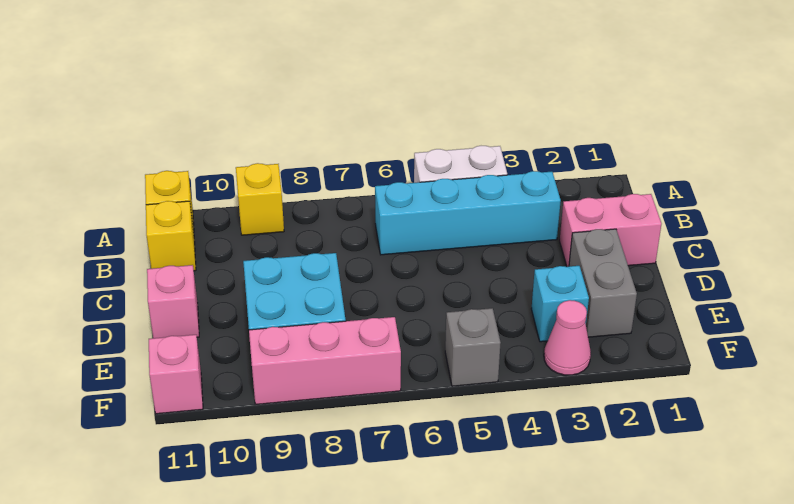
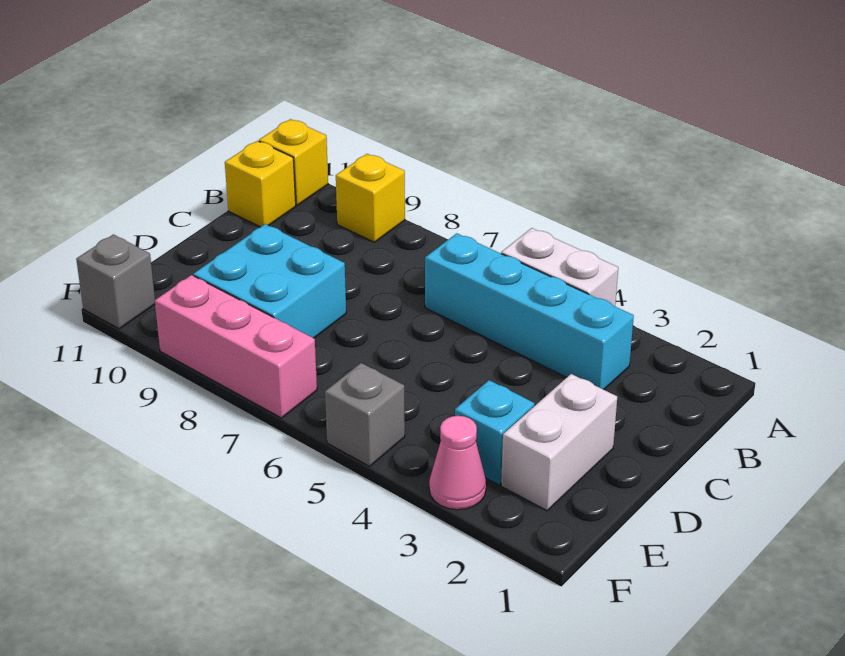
pink brick C1:C2 level 1 -> none
grey brick D2:E2 level 1 -> white brick D2:E2 level 1
pink brick D11 level 1 -> none
pink brick F11 level 1 -> grey brick F11 level 1

